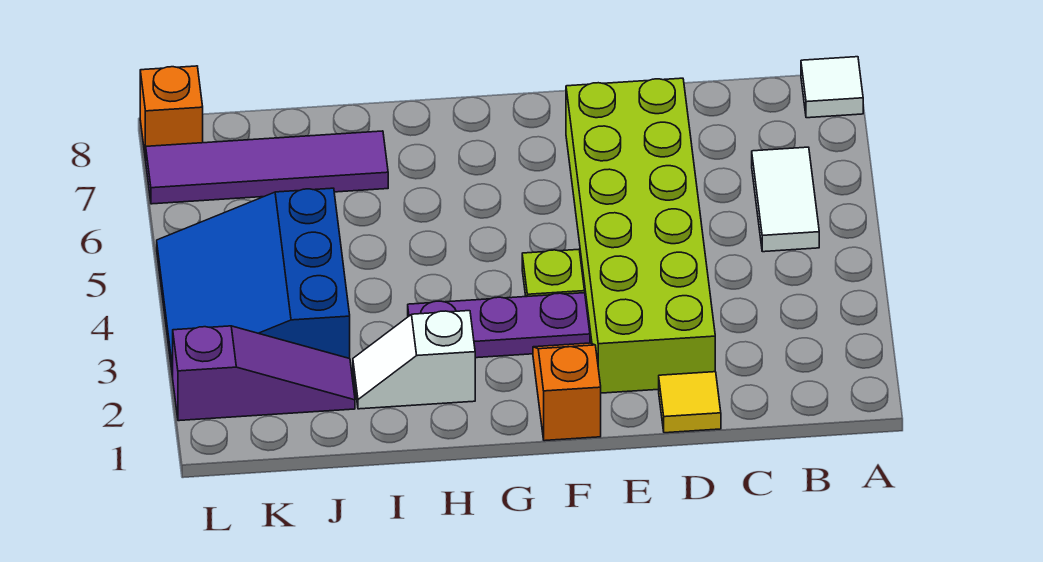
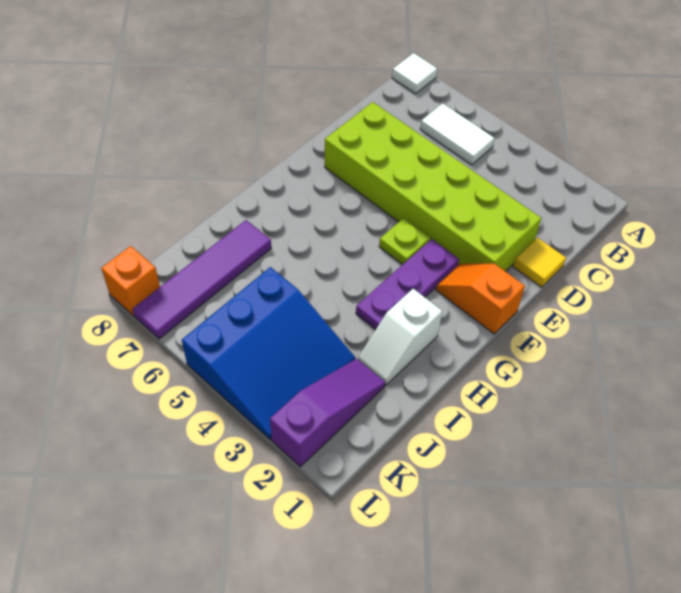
blue slope J3:L5 level 1 top J -> blue slope J3:L5 level 1 top 5

